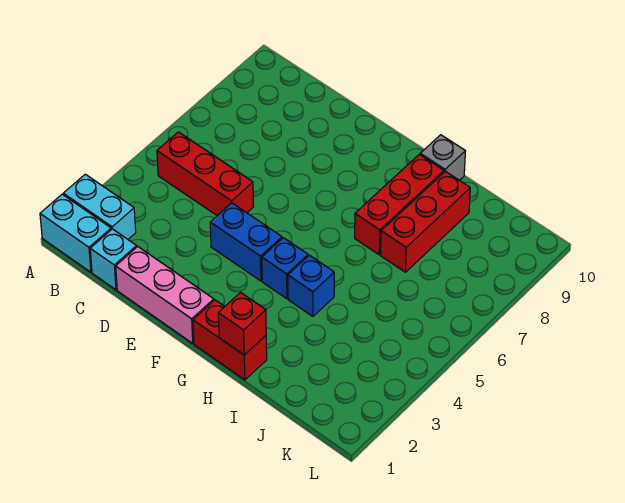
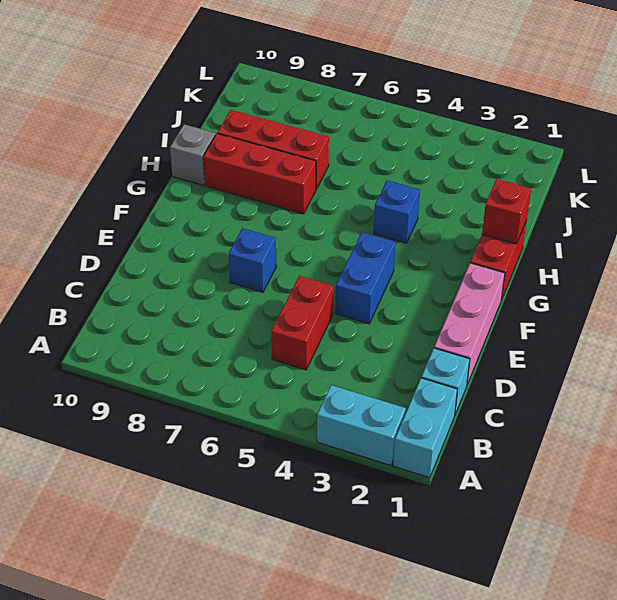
cyan brick A2:B2 level 1 -> cyan brick A2:A3 level 1
red brick B5:D5 level 1 -> red brick C5:D5 level 1
blue brick G4 level 1 -> blue brick E7 level 1

